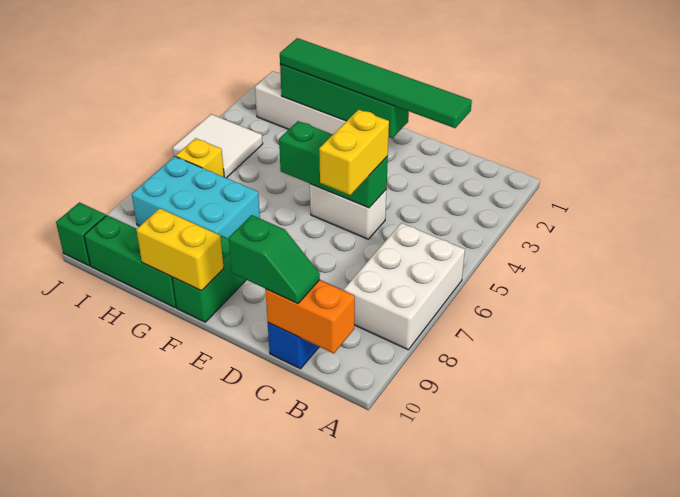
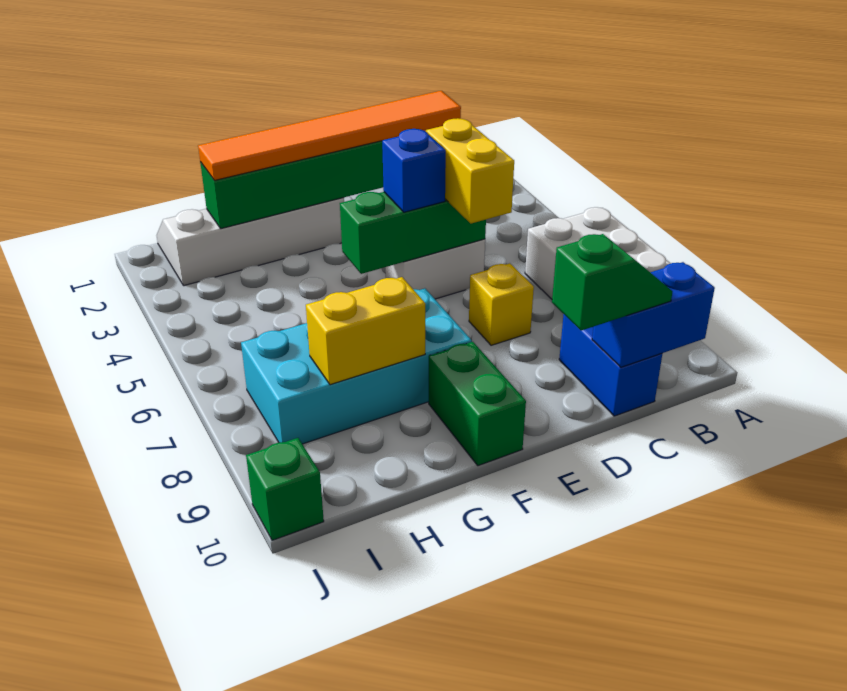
orange brick B10:C10 level 2 -> blue brick B10:C10 level 2
green tile C2:H2 level 3 -> orange tile C2:H2 level 3
none -> blue brick E5 level 3
yellow brick F10:G10 level 2 -> yellow brick G8:H8 level 2
cyan brick G7:I8 level 1 -> cyan brick F7:I8 level 1
green brick G10:I10 level 1 -> none
white tile I4:J5 level 1 -> none
yellow brick I6 level 1 -> yellow brick D7 level 1

